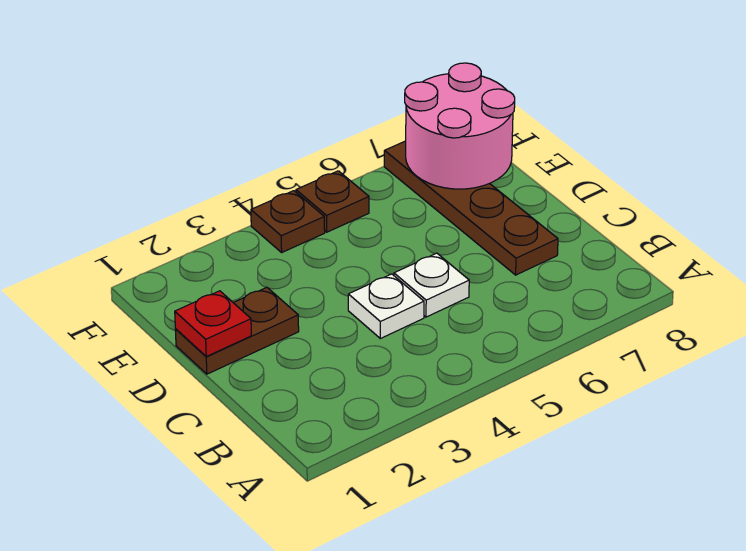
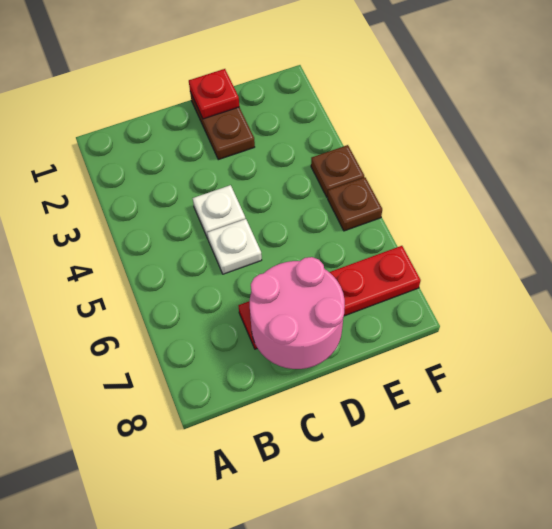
brown plate C7:F7 level 1 -> red plate C7:F7 level 1
pink round brick E7:F8 level 2 -> pink round brick C7:D8 level 2

